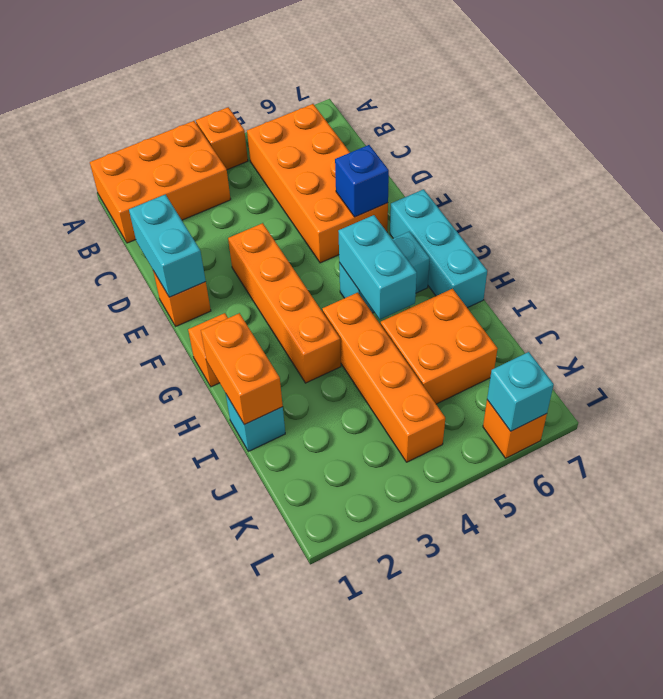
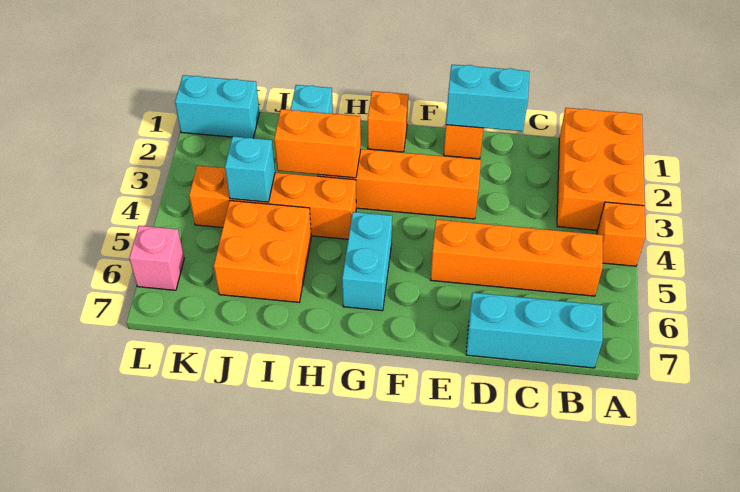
orange brick B5:E6 level 1 -> orange brick B5:E5 level 1
blue brick E6 level 2 -> none
cyan brick F7:H7 level 1 -> cyan brick B7:D7 level 1
cyan brick G5:H5 level 2 -> cyan brick K1:L1 level 1
orange brick H1:I1 level 2 -> orange brick H3:I3 level 2
orange brick L6 level 1 -> pink brick L6 level 1
cyan brick L6 level 2 -> cyan brick J4 level 2

